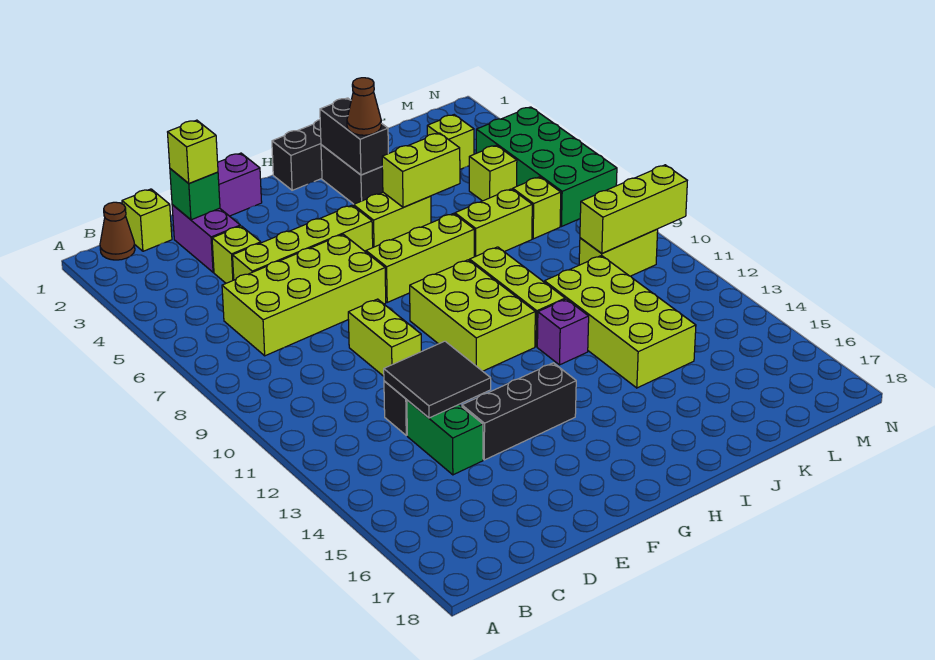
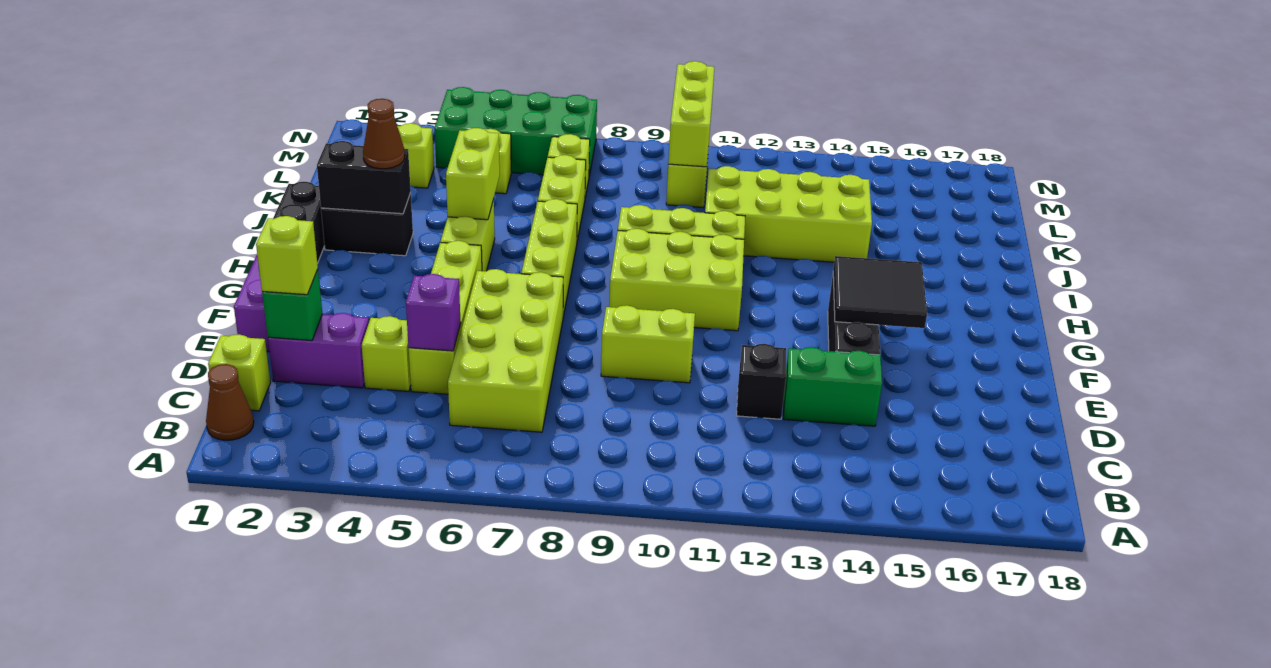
black tile D12:E13 level 2 -> black tile F14:G15 level 2
purple brick I12 level 1 -> purple brick D5 level 2

